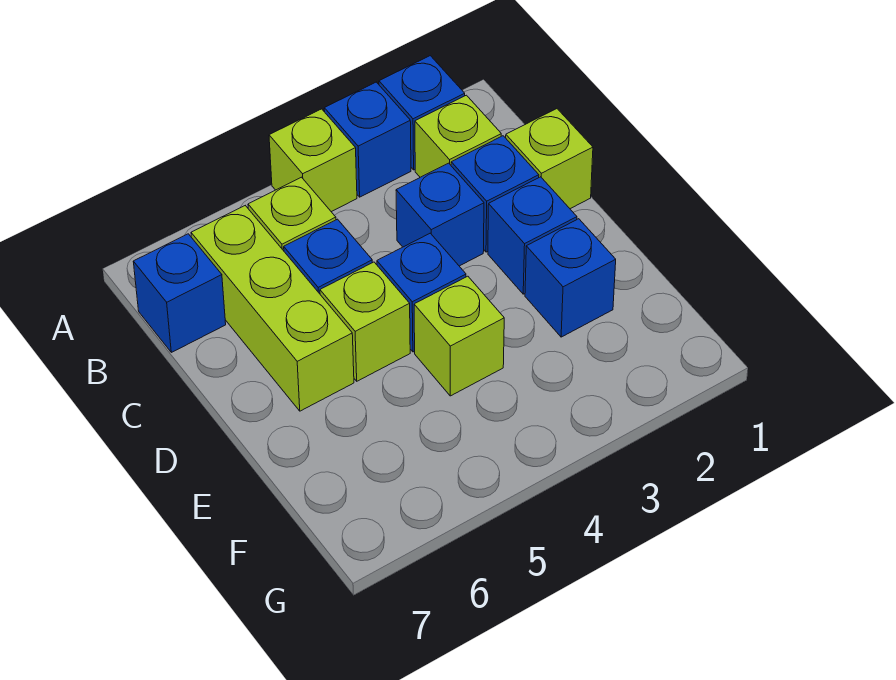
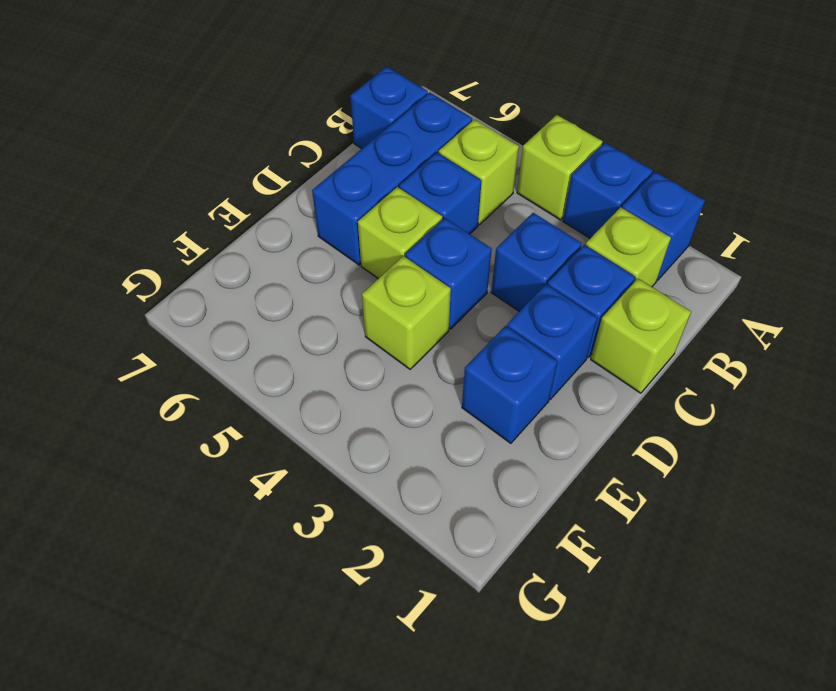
lime brick B6:D6 level 1 -> blue brick B6:D6 level 1

